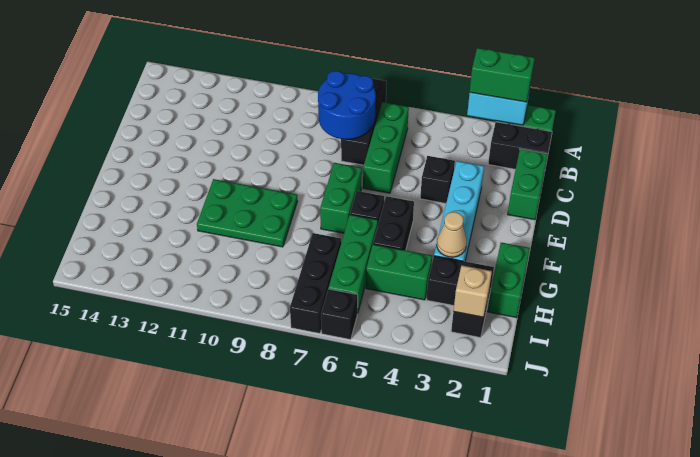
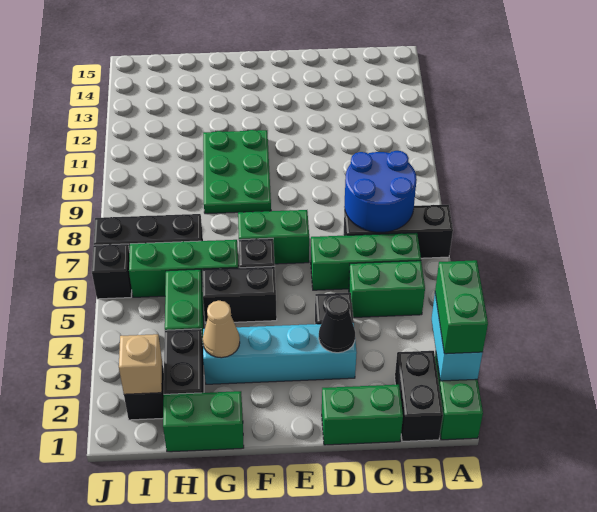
none -> green brick B5:C5 level 1
none -> black cone D3 level 2

